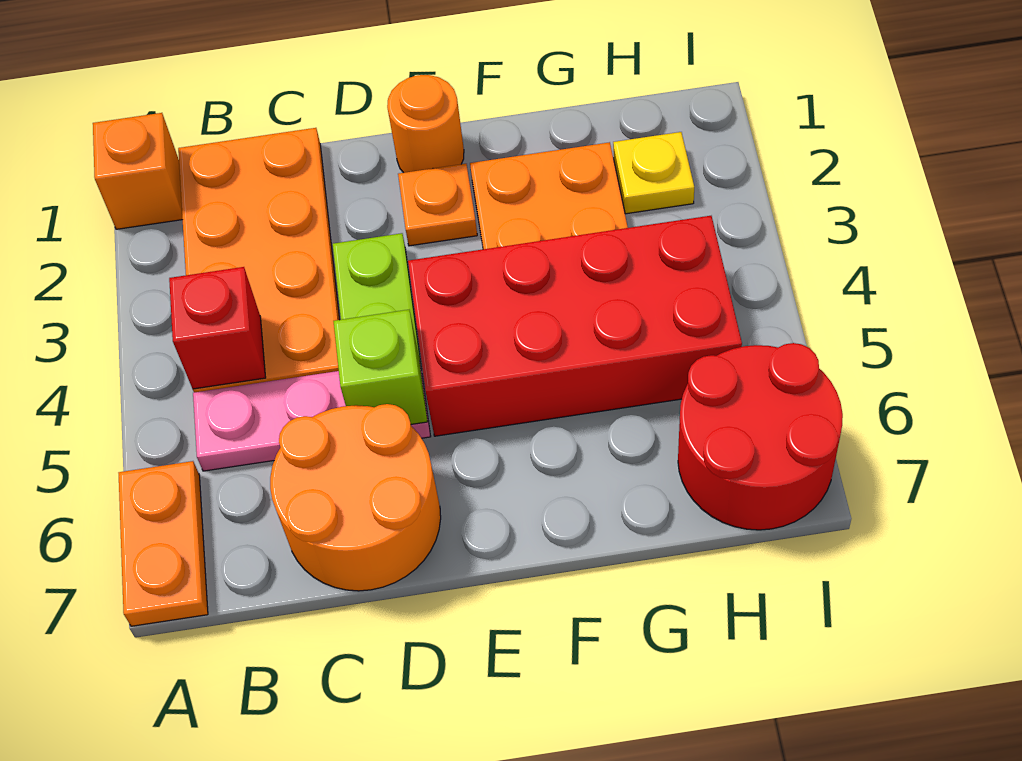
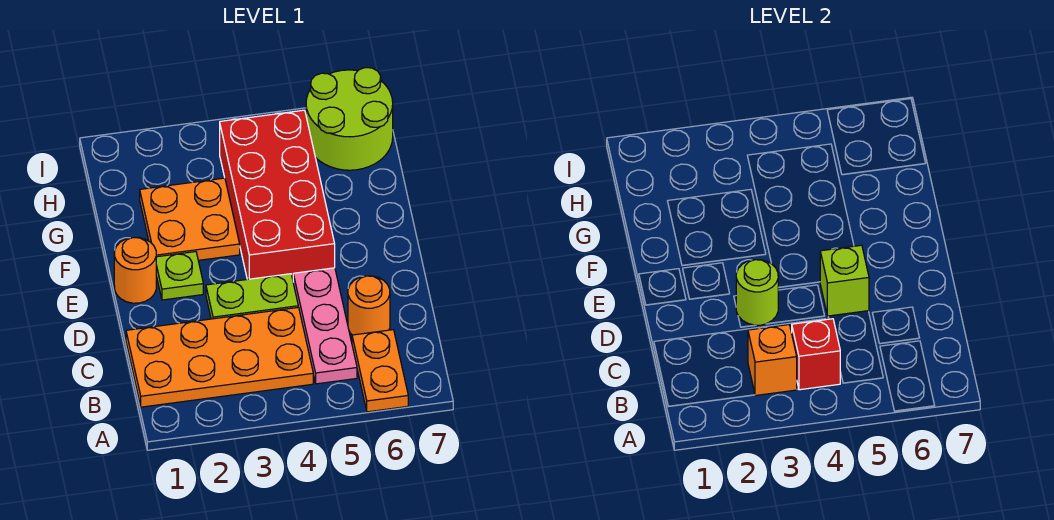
orange brick A1 level 1 -> orange brick B3 level 2
orange plate A6:A7 level 1 -> orange plate A6:B6 level 1
orange round brick C6:D7 level 1 -> orange round brick C6 level 1
none -> lime round brick D3 level 2
orange plate E2 level 1 -> lime plate E2 level 1
yellow plate H2 level 1 -> none
red round brick H6:I7 level 1 -> lime round brick H6:I7 level 1

